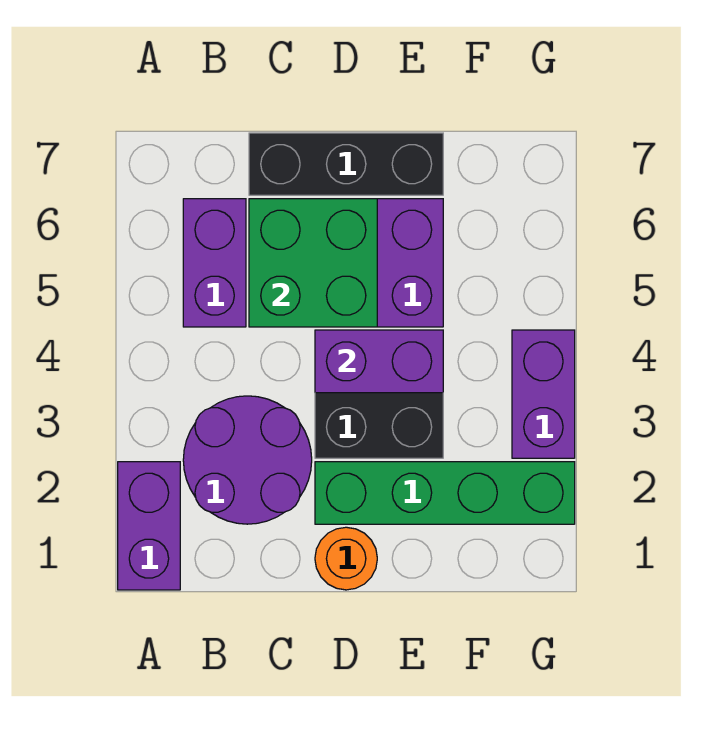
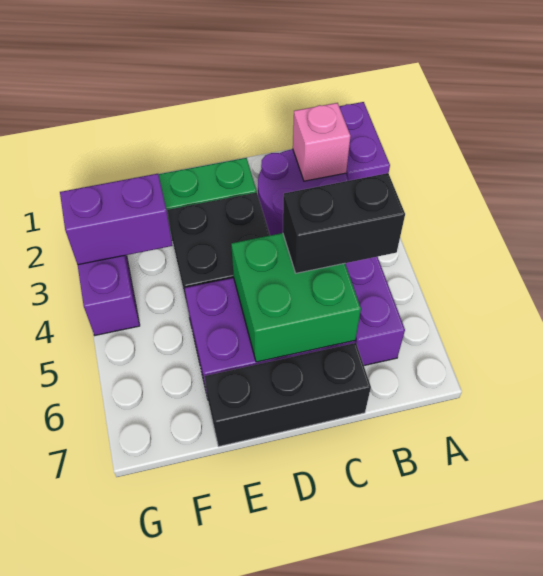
none -> pink brick B2 level 2
none -> black brick B5:C5 level 3
orange round brick D1 level 1 -> none
purple brick D4:E4 level 2 -> purple brick F3:G3 level 2

